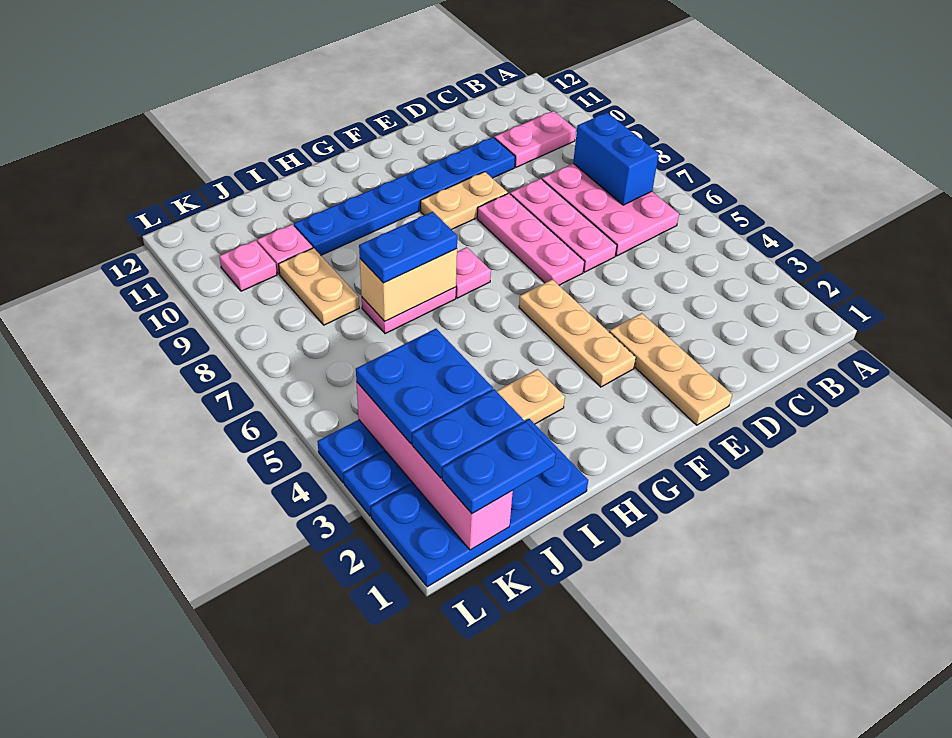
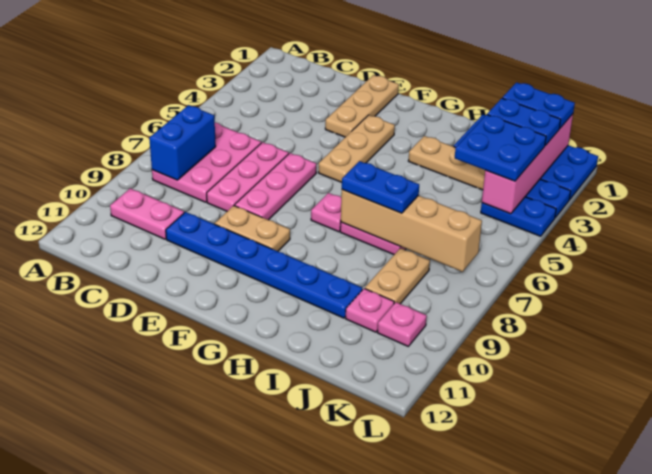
tan brick H7:I7 level 2 -> tan brick H7:K7 level 2

